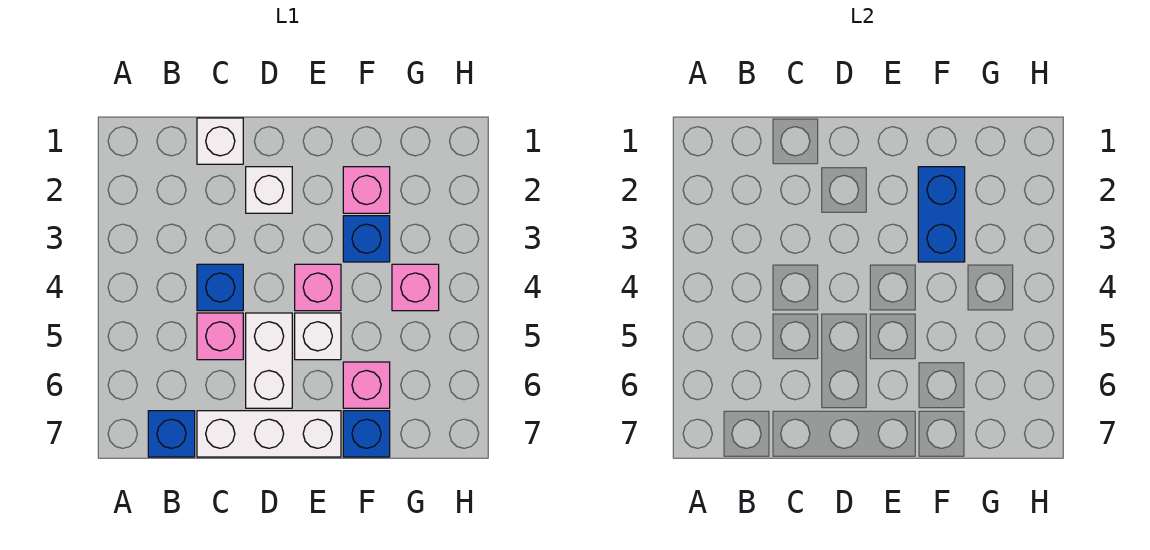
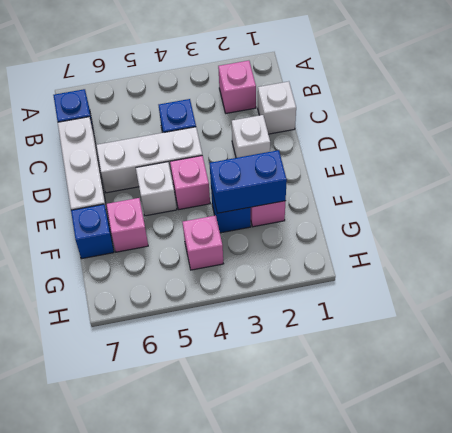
pink brick C5 level 1 -> pink brick B2 level 1
white brick D5:D6 level 1 -> white brick D4:D6 level 1

